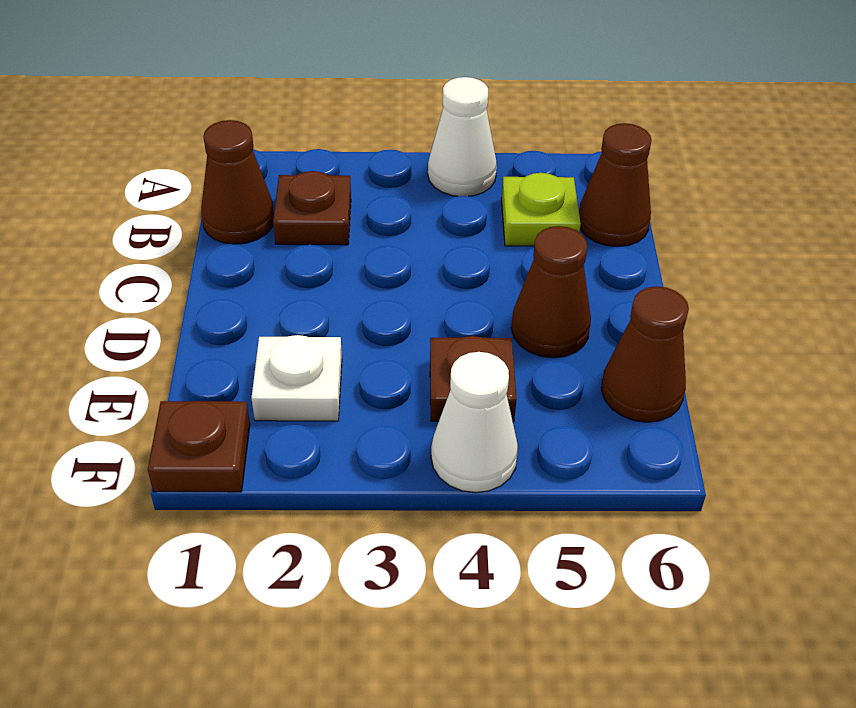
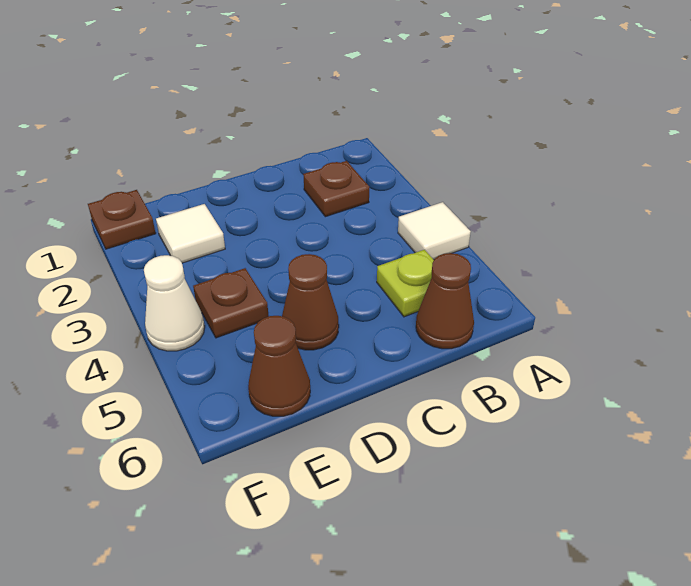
white cone A4 level 1 -> white tile A4 level 1
brown cone B1 level 1 -> none
white plate E2 level 1 -> white tile E2 level 1

